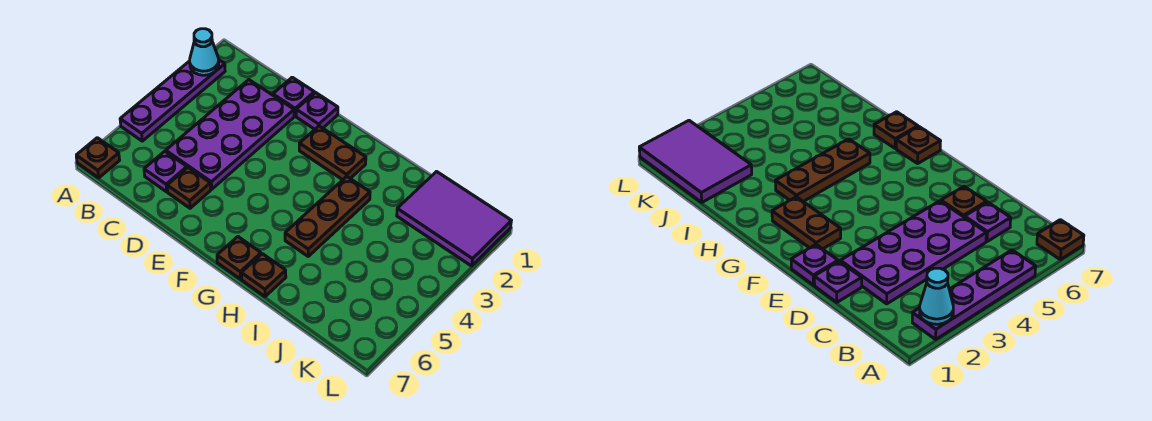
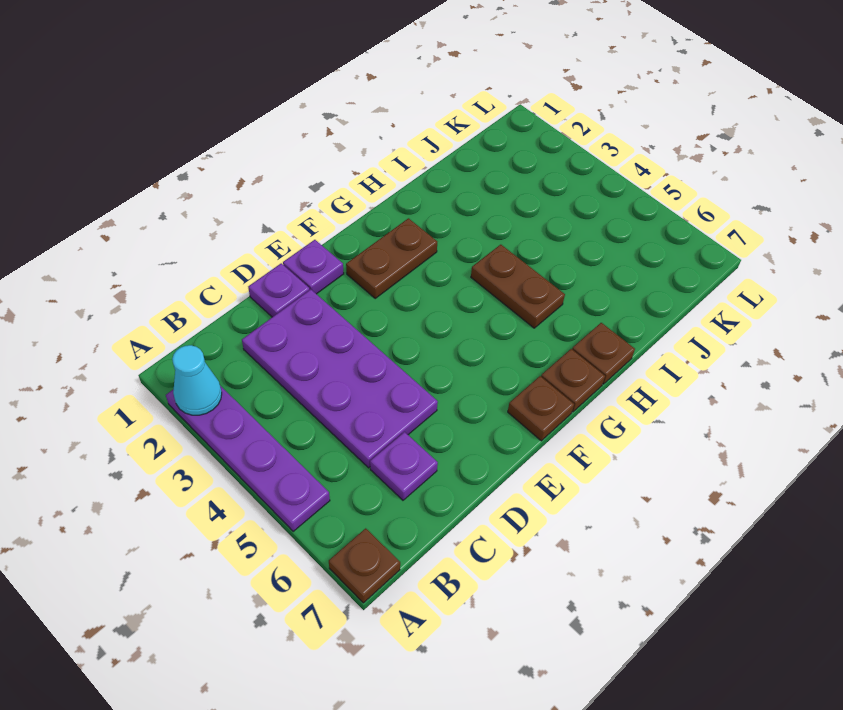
brown plate D6 level 1 -> brown plate F7 level 1
brown plate H3:H5 level 1 -> brown plate H4:H5 level 1
purple tile J1:L2 level 1 -> none

